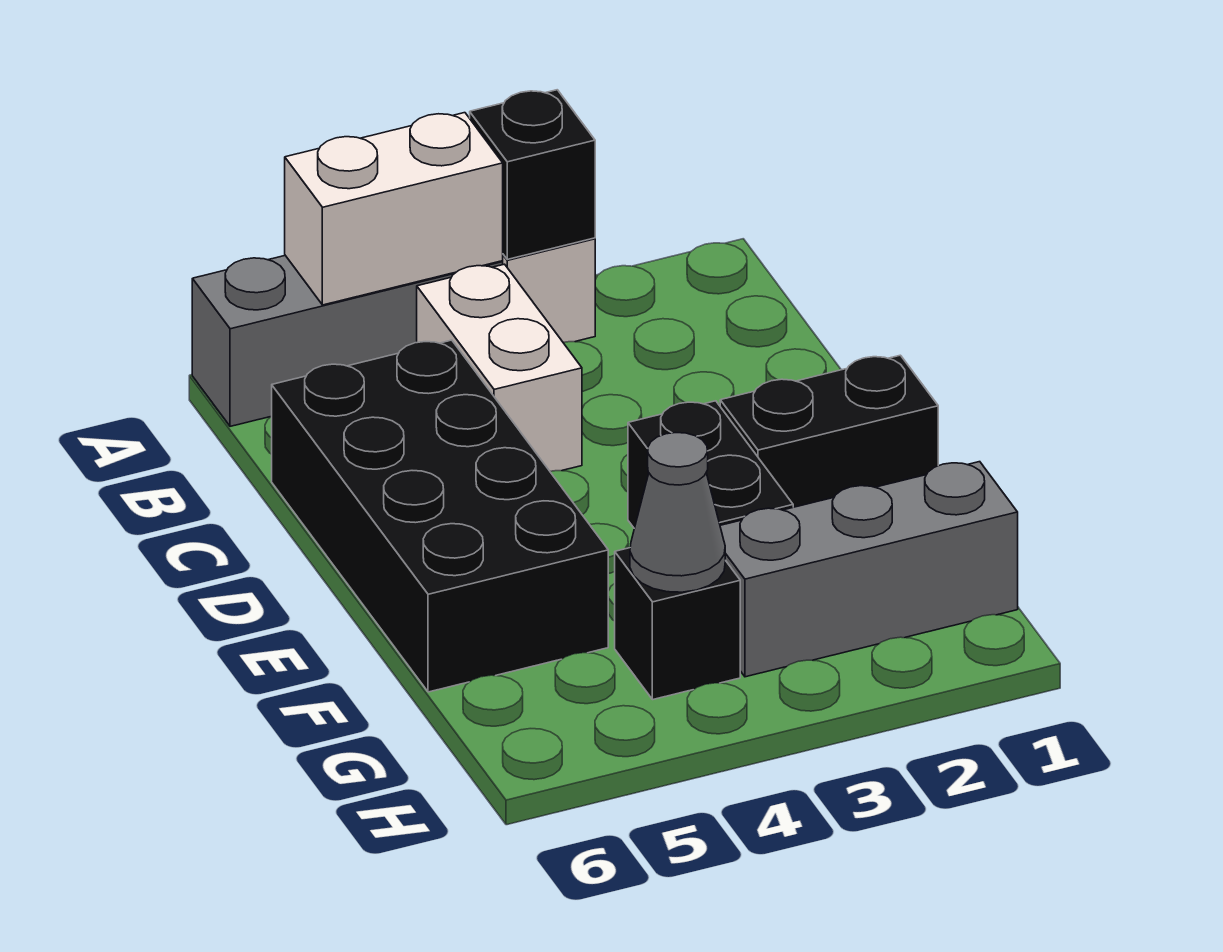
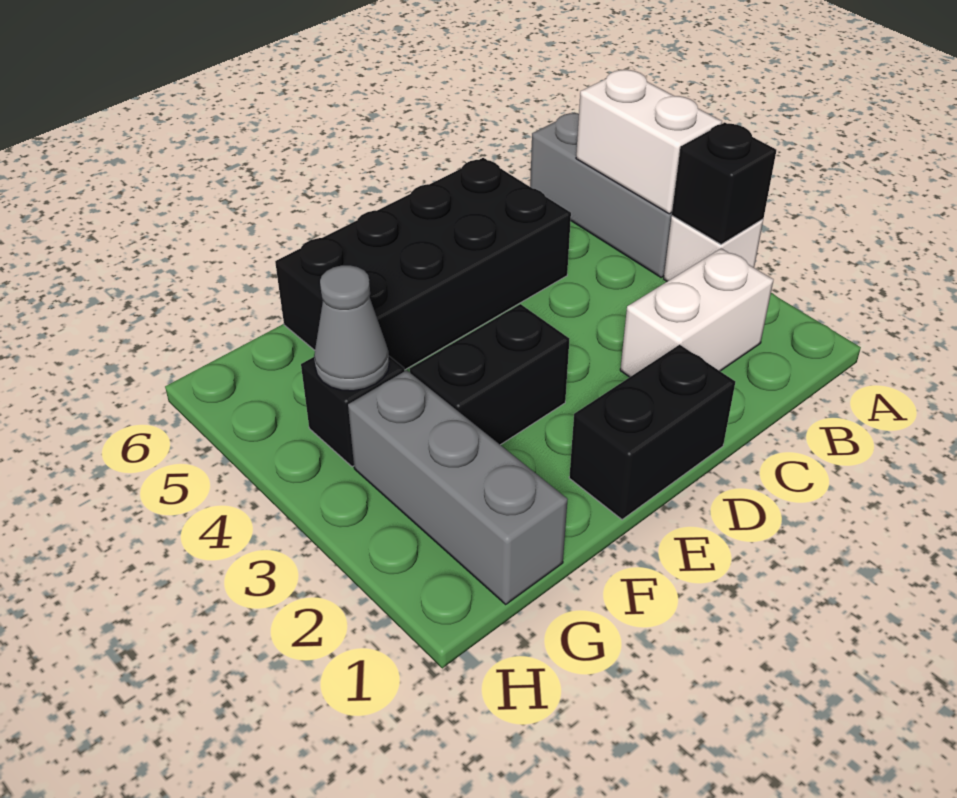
white brick B4:C4 level 1 -> white brick B2:C2 level 1
black brick E1:E2 level 1 -> black brick D1:E1 level 1

